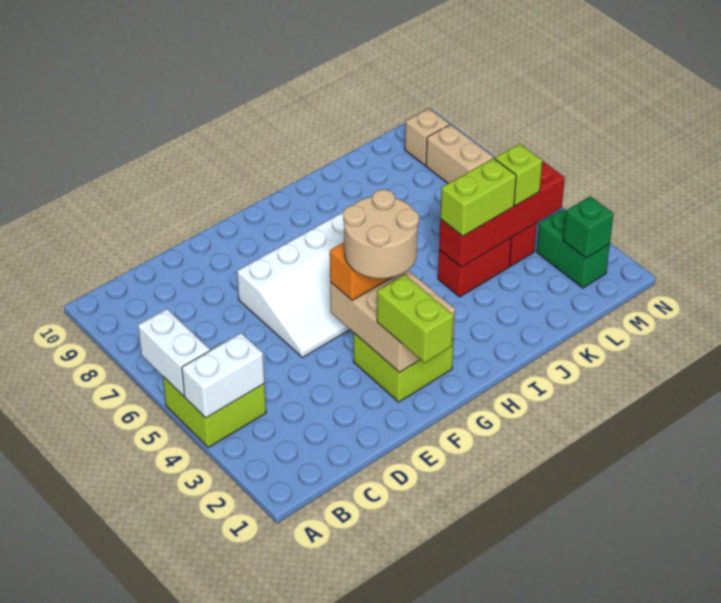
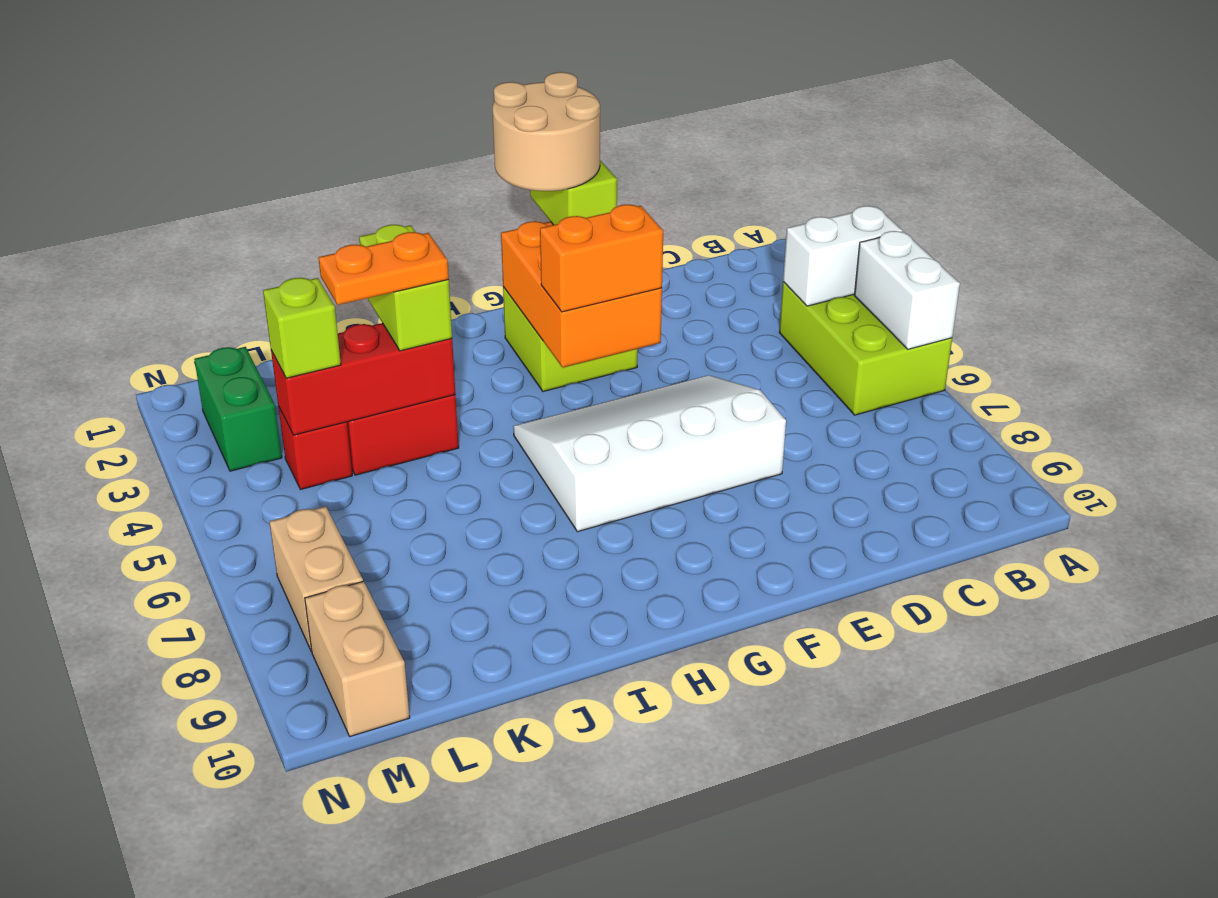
lime brick A4:B5 level 1 -> lime brick A4:B6 level 1
tan brick F2:G4 level 2 -> orange brick F2:G4 level 2
tan round brick F3:G4 level 4 -> tan round brick F1:G2 level 4
red brick J4:M4 level 2 -> red brick J4:L4 level 2
lime brick J4:K4 level 3 -> lime brick J3:J4 level 3
none -> orange plate J4:K4 level 4
green brick M2 level 2 -> none
tan brick M9 level 1 -> tan brick M9:M10 level 1

